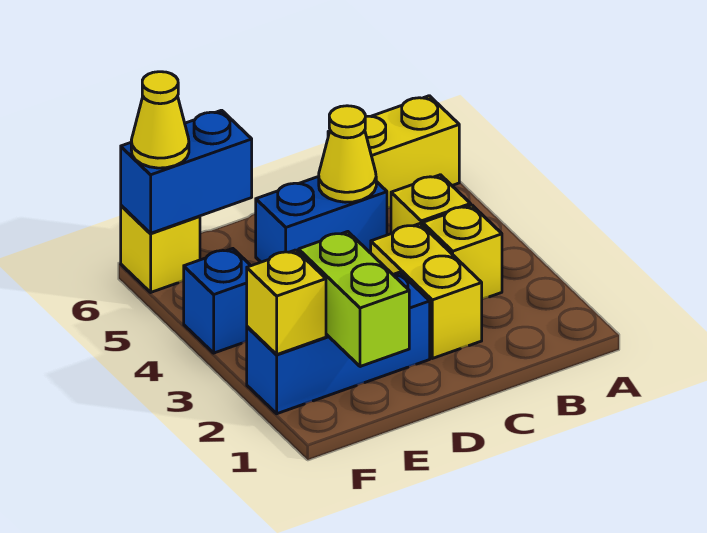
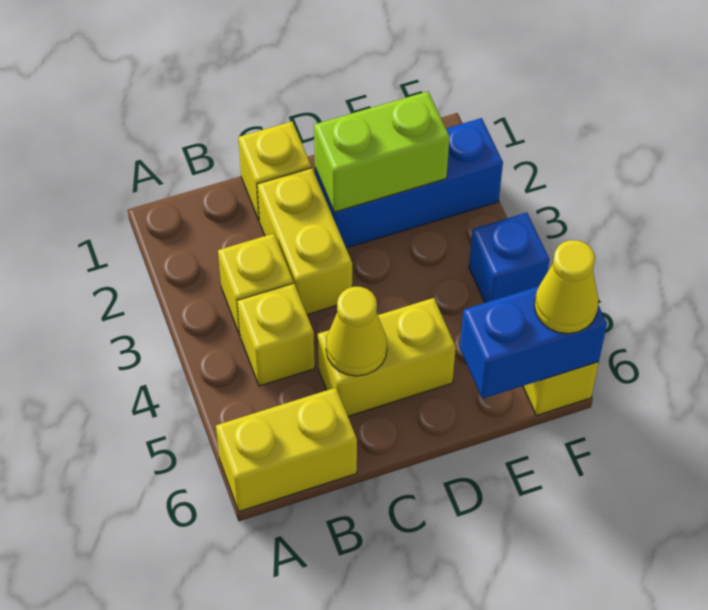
blue brick C5:D5 level 1 -> yellow brick C5:D5 level 1
lime brick E1:E2 level 2 -> lime brick D2:E2 level 2
yellow brick F2 level 2 -> yellow brick C1 level 1

